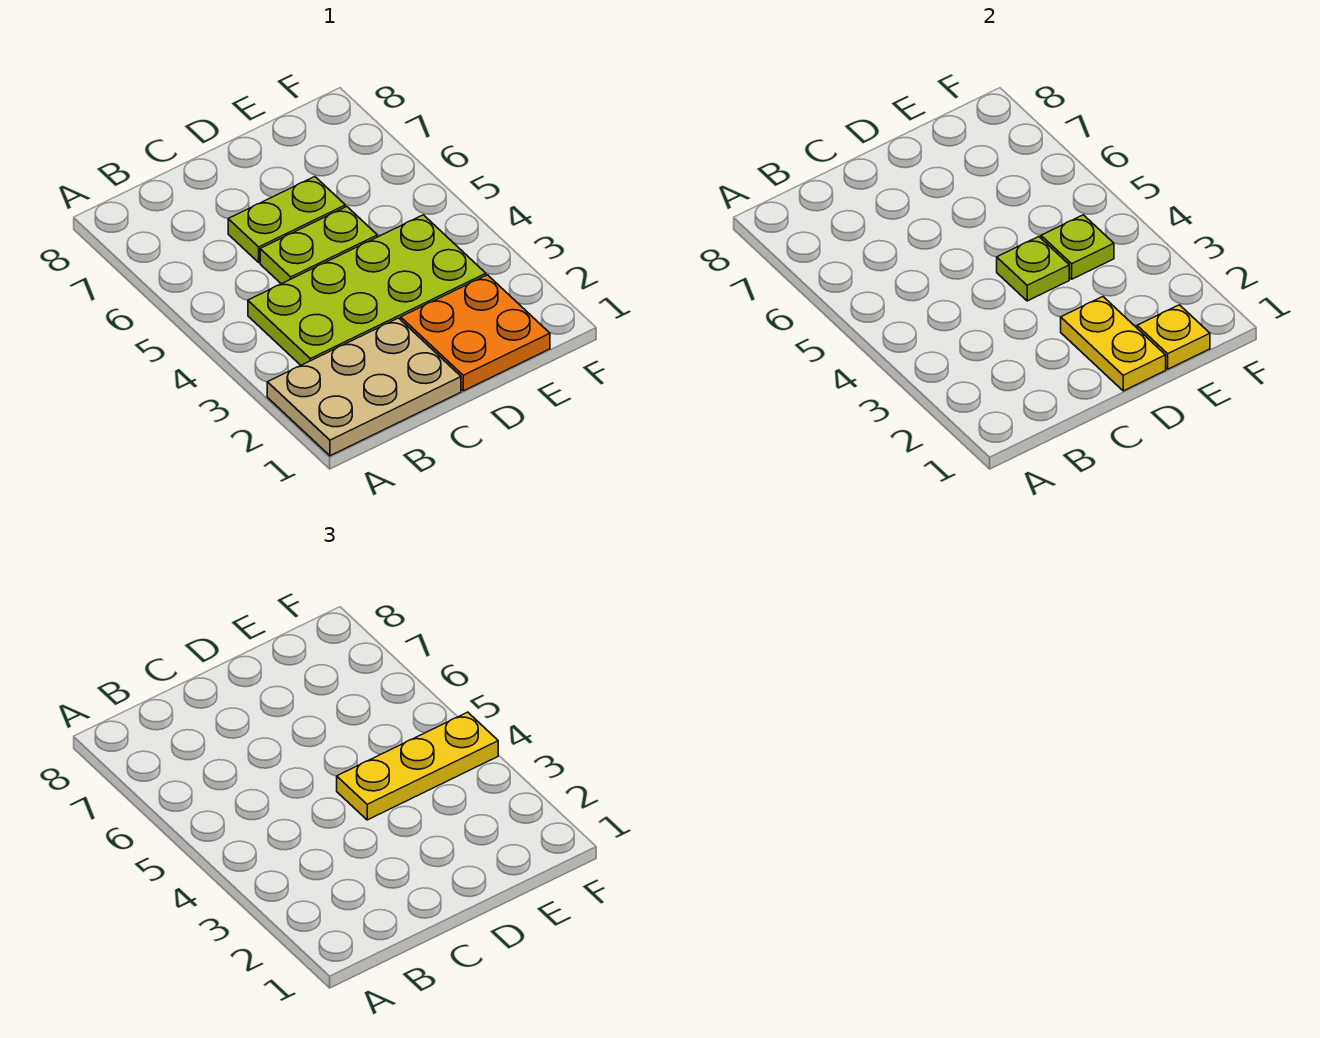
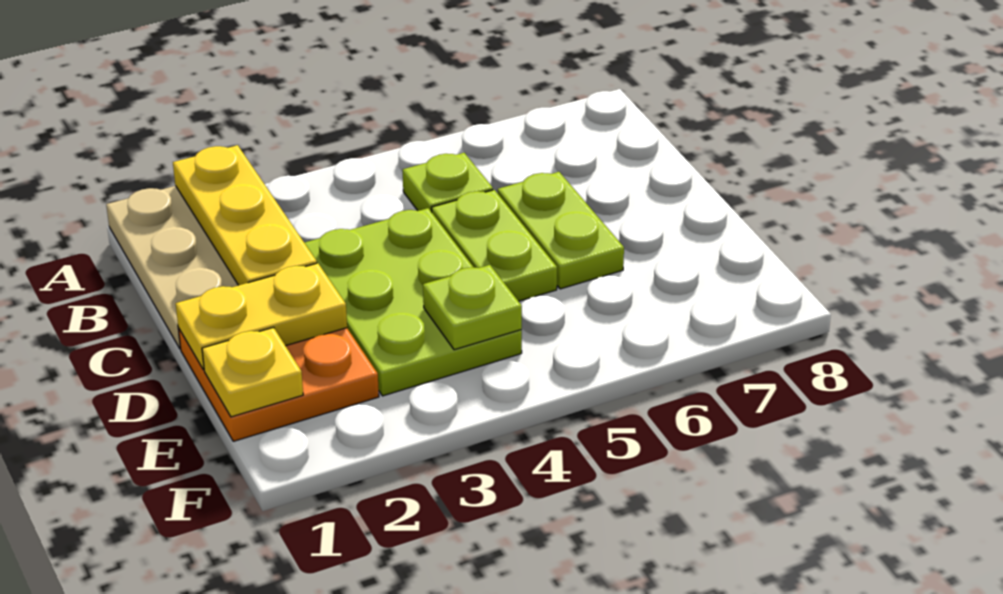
lime plate B3:E4 level 1 -> lime plate C3:E4 level 1
lime plate D4 level 2 -> lime plate B5 level 1
yellow plate D4:F4 level 3 -> yellow plate A2:C2 level 2

